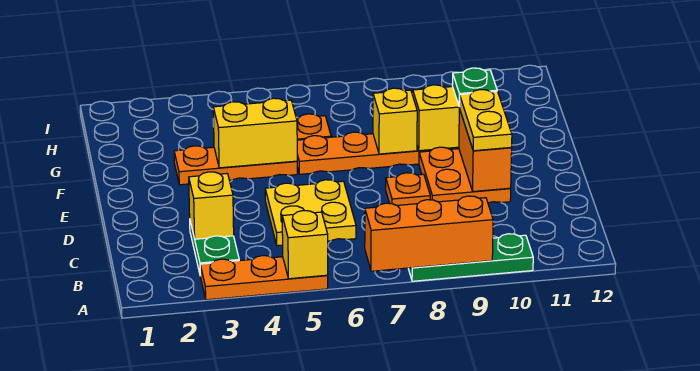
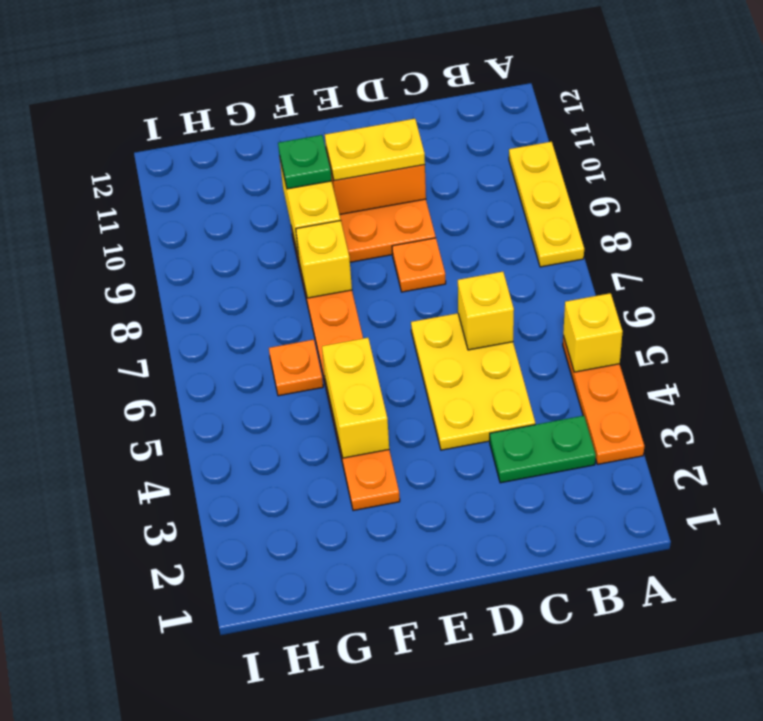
orange brick A7:A9 level 2 -> none
green plate A8:A10 level 1 -> yellow plate A8:A10 level 1
yellow brick C3 level 2 -> yellow brick C6 level 2
yellow plate C5:D6 level 1 -> yellow plate C4:D6 level 1

